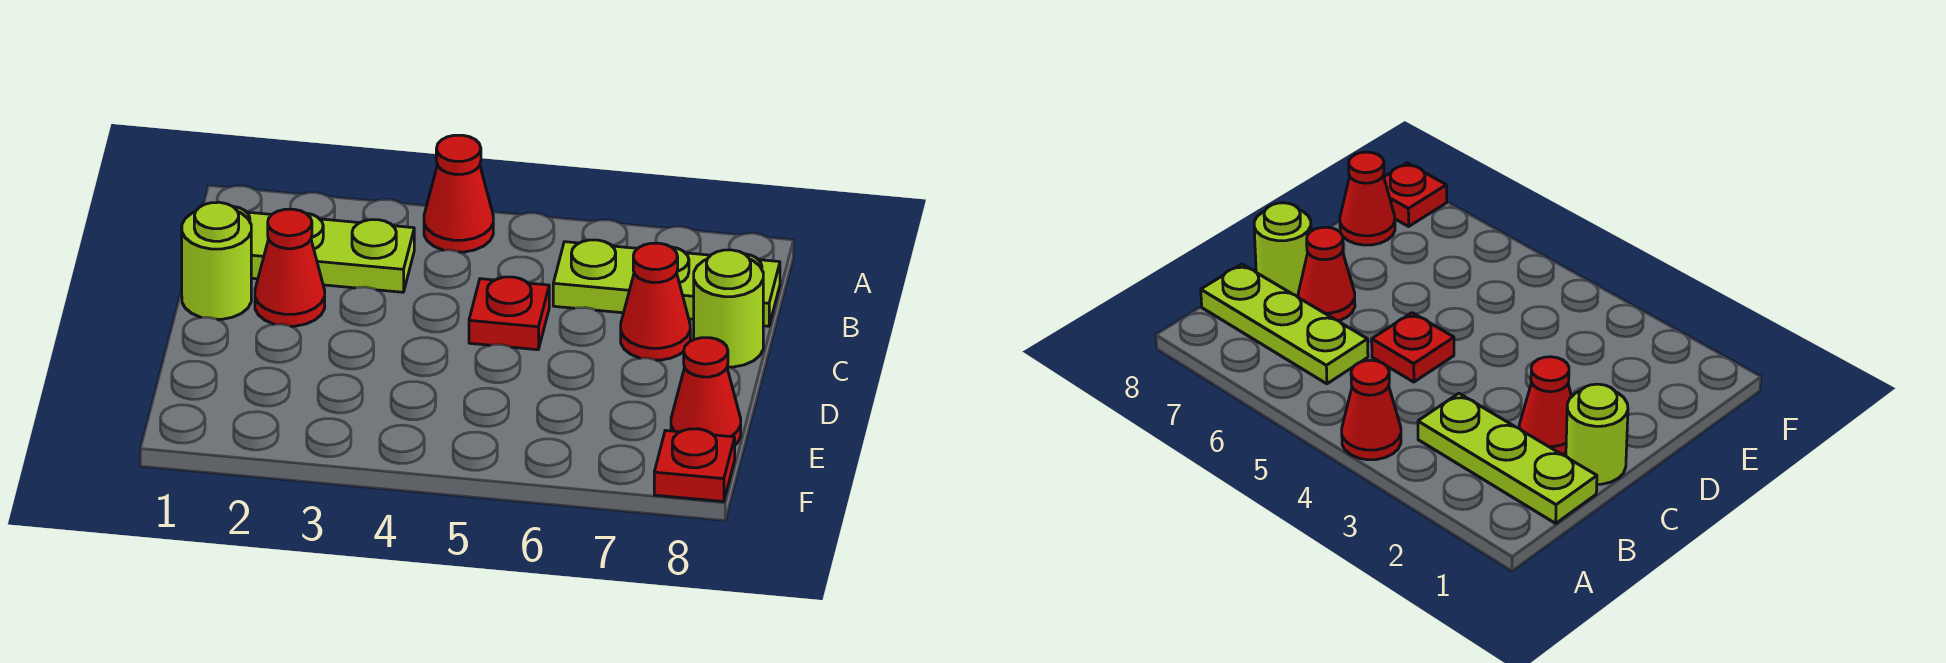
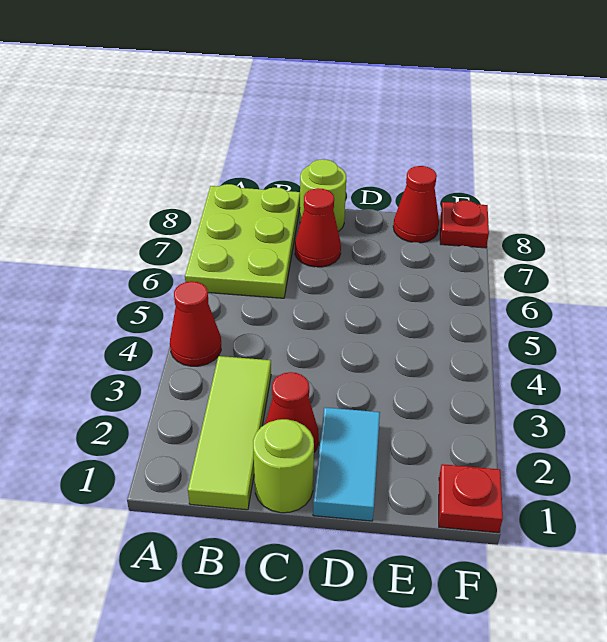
lime plate B1:B3 level 1 -> lime tile B1:B3 level 1
lime plate B6:B8 level 1 -> lime plate A6:B8 level 1
red plate C5 level 1 -> red plate F1 level 1
none -> cyan tile D1:D2 level 1

